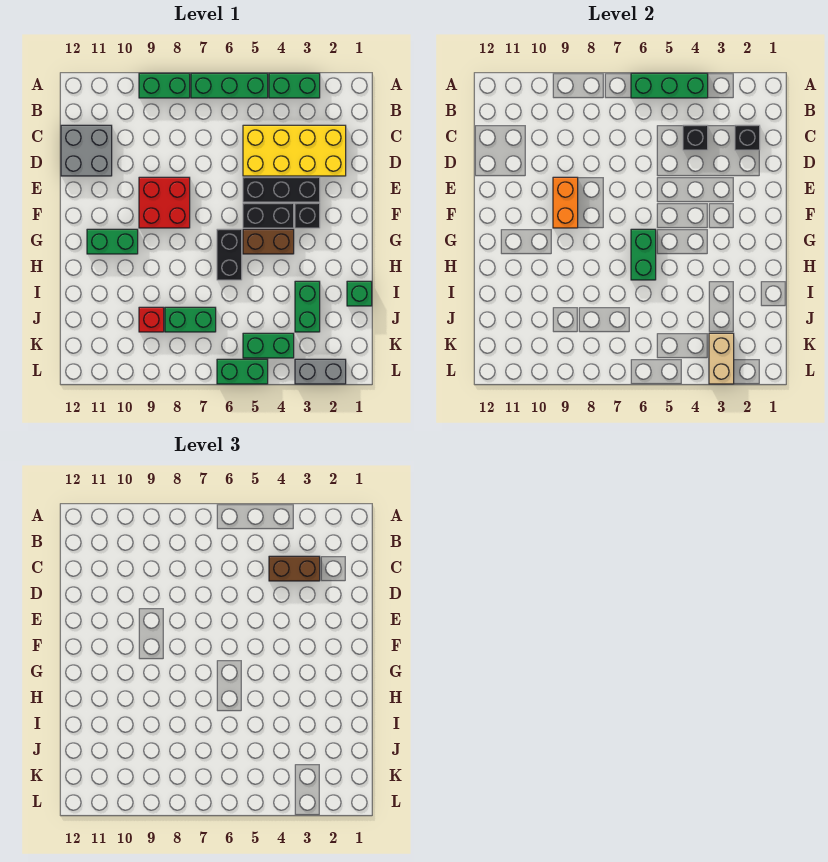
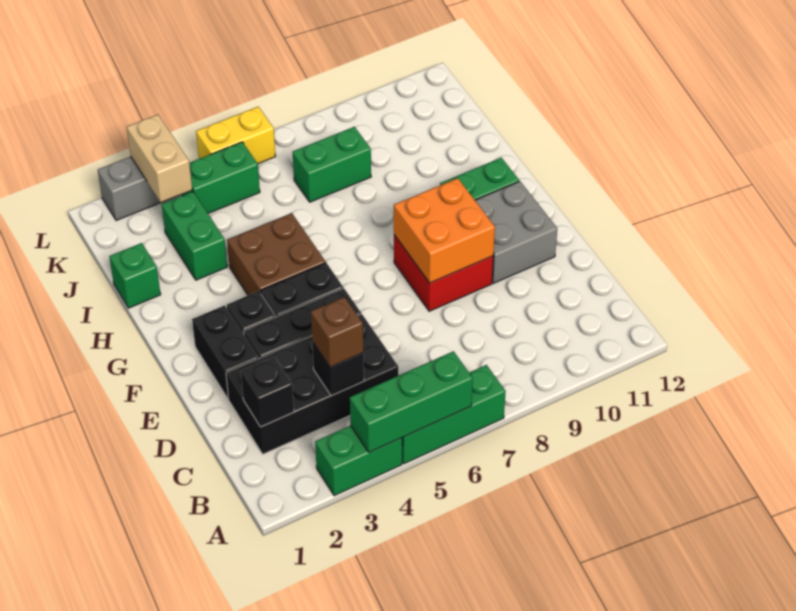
green brick A8:A9 level 1 -> none
yellow brick C2:D5 level 1 -> black brick C2:D5 level 1
brown brick C3:C4 level 3 -> brown brick C4 level 3
grey brick C11:D12 level 1 -> grey brick E10:F11 level 1
orange brick E9:F9 level 2 -> orange brick E8:F9 level 2
brown brick G4:G5 level 1 -> brown brick G4:H5 level 1
black brick G6:H6 level 1 -> black brick E2:F2 level 1
green brick G6:H6 level 2 -> none
red brick J9 level 1 -> none
green brick L5:L6 level 1 -> yellow brick L5:L6 level 1

